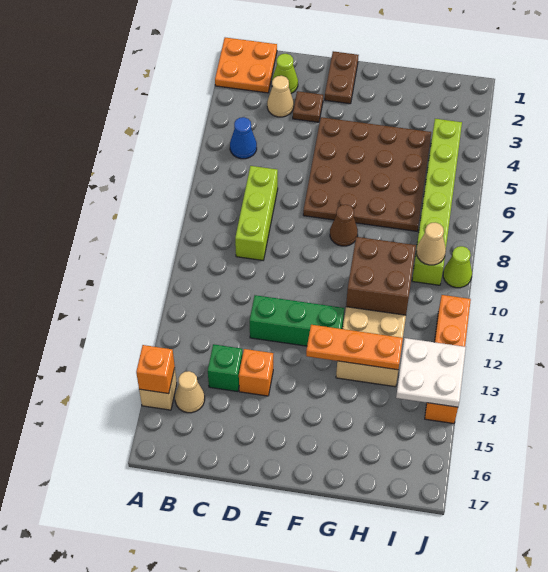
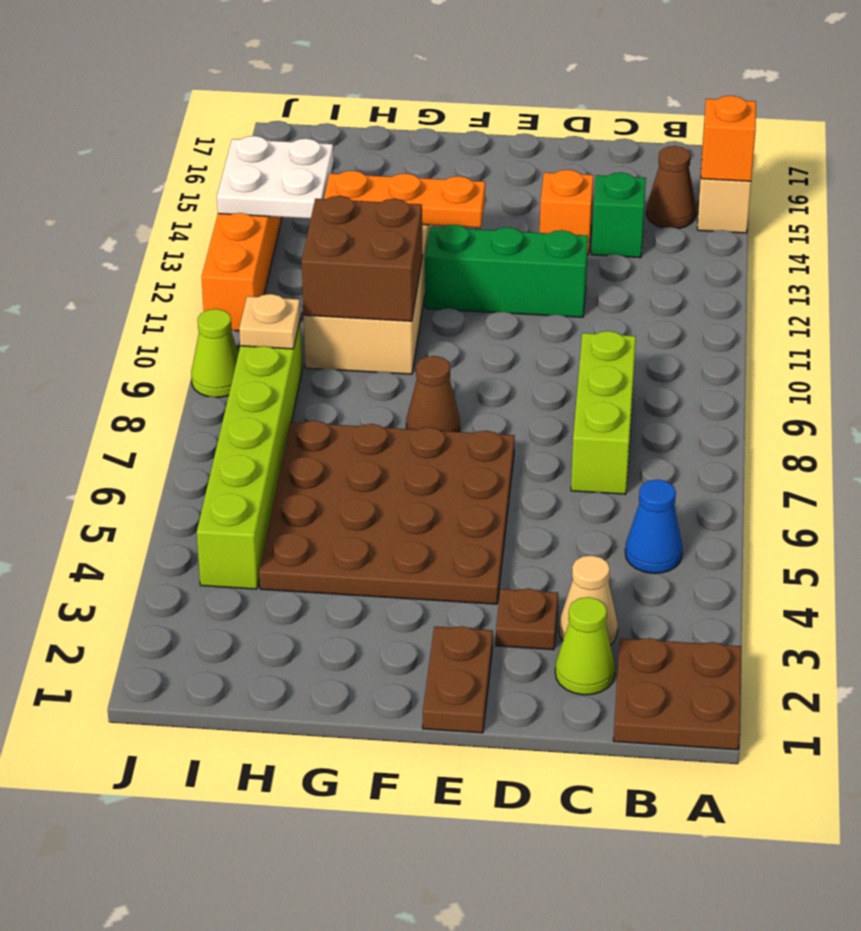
orange plate A1:B2 level 1 -> brown plate A1:B2 level 1
tan cone B15 level 1 -> brown cone B15 level 1
tan cone I9 level 2 -> tan plate I9 level 2

